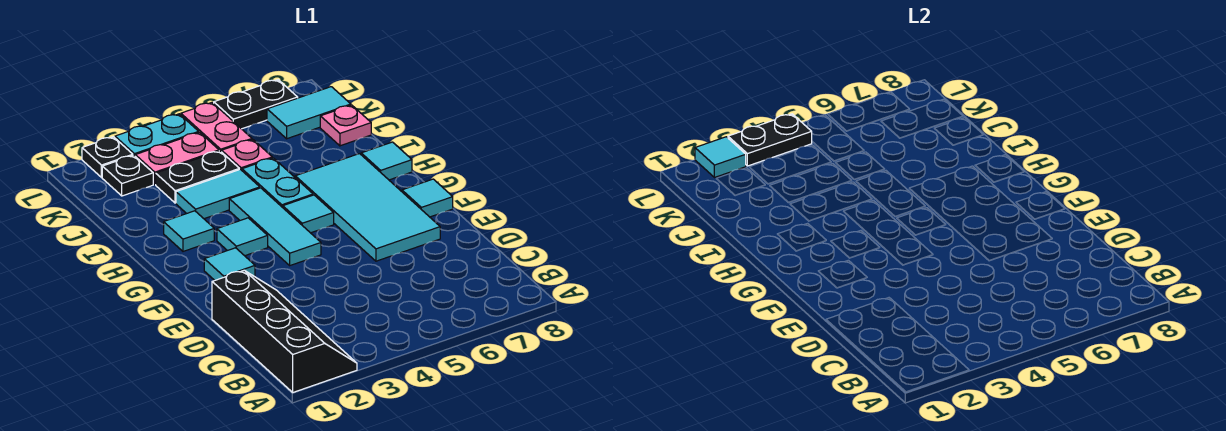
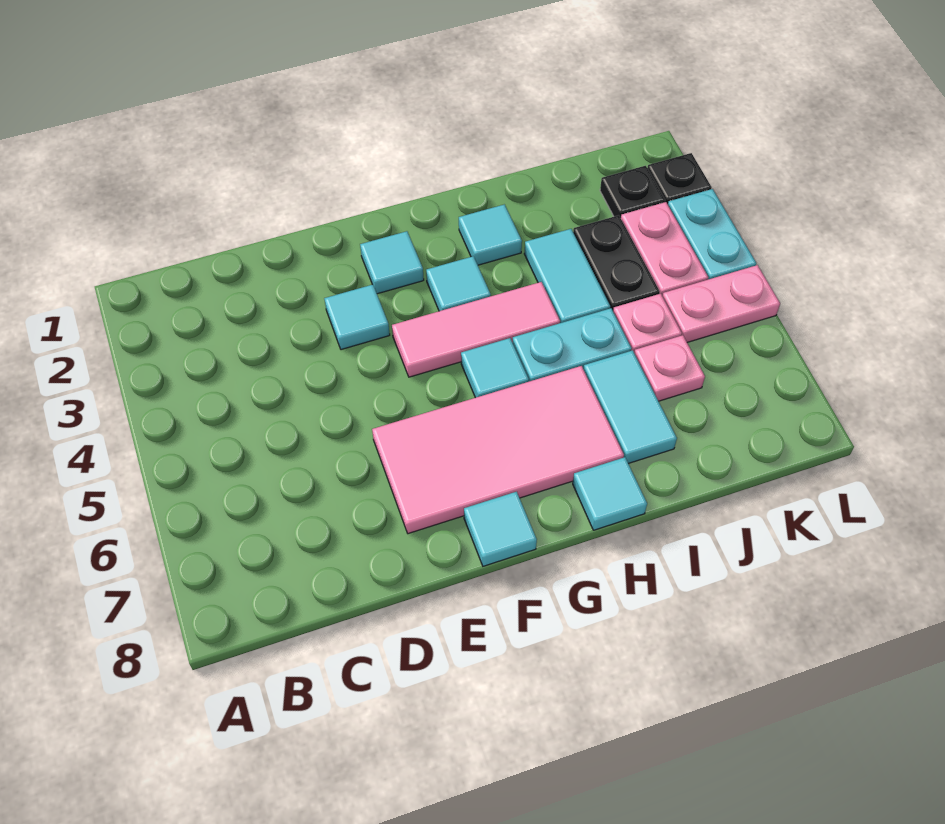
black slope A1:D2 level 1 top 1 -> none
cyan tile E6:H7 level 1 -> pink tile E6:H7 level 1
cyan tile F4:H4 level 1 -> pink tile F4:H4 level 1
pink plate J8 level 1 -> pink plate J6 level 1
cyan tile K7:K8 level 1 -> cyan tile I6:I7 level 1
cyan tile L2 level 2 -> cyan tile E3 level 1
black plate L3:L4 level 2 -> none
black plate L6:L7 level 1 -> none

